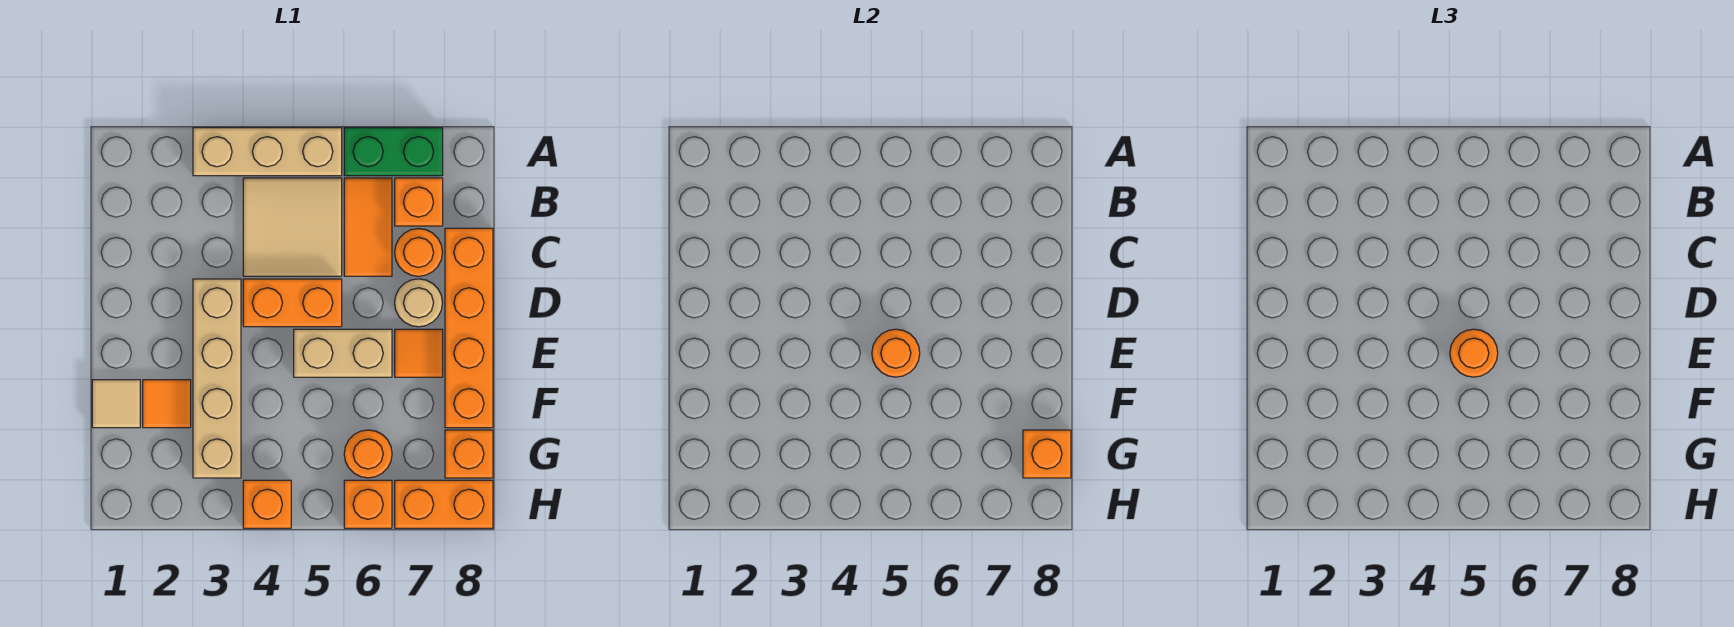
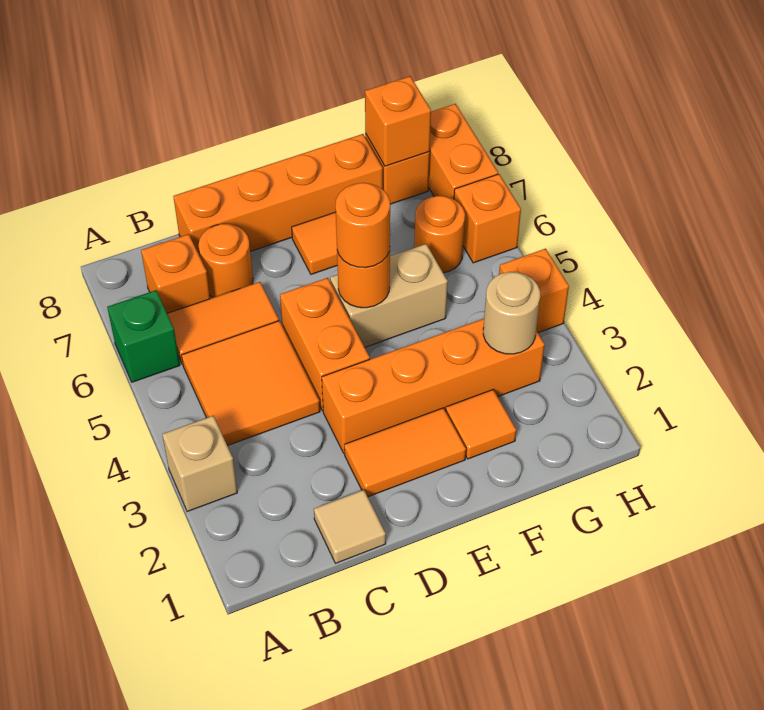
tan brick A3:A5 level 1 -> tan brick A3 level 1
green brick A6:A7 level 1 -> green brick A6 level 1
tan tile B4:C5 level 1 -> orange tile B4:C5 level 1
none -> orange tile D2:E2 level 1
tan brick D3:G3 level 1 -> orange brick D3:G3 level 1
tan round brick D7 level 1 -> tan round brick G3 level 2
tan brick E5:E6 level 1 -> tan brick E5:F5 level 1
tan tile F1 level 1 -> tan tile C1 level 1

